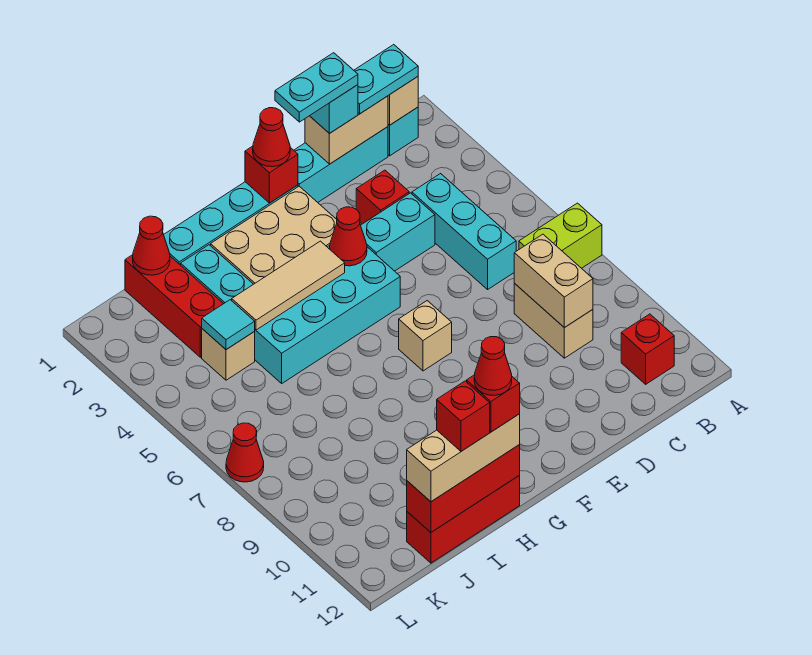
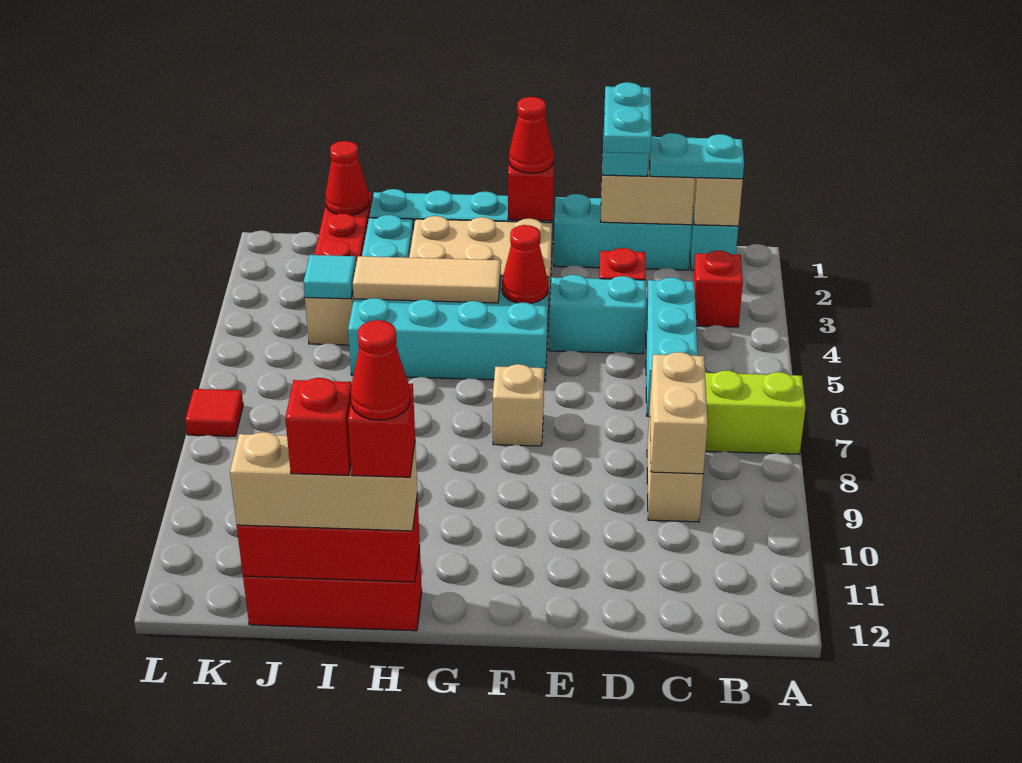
red brick B11 level 1 -> red brick B3 level 1
cyan plate D1:E1 level 4 -> cyan plate D1:D2 level 4
red cone L7 level 1 -> red tile L7 level 1

